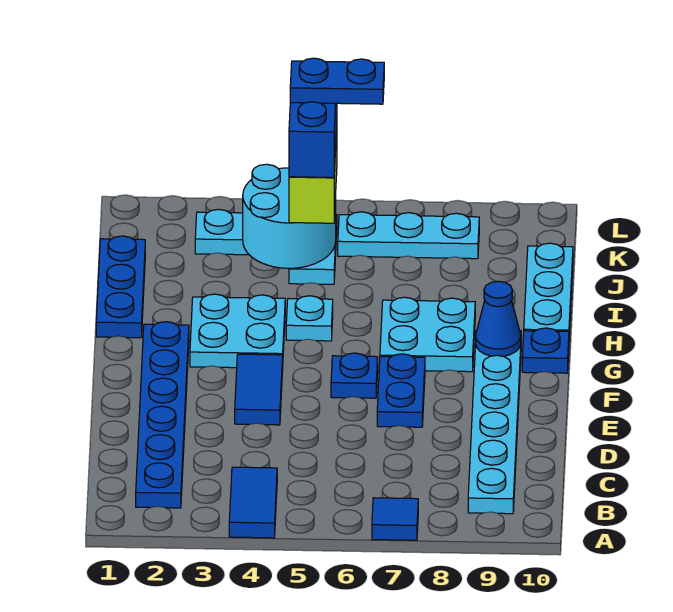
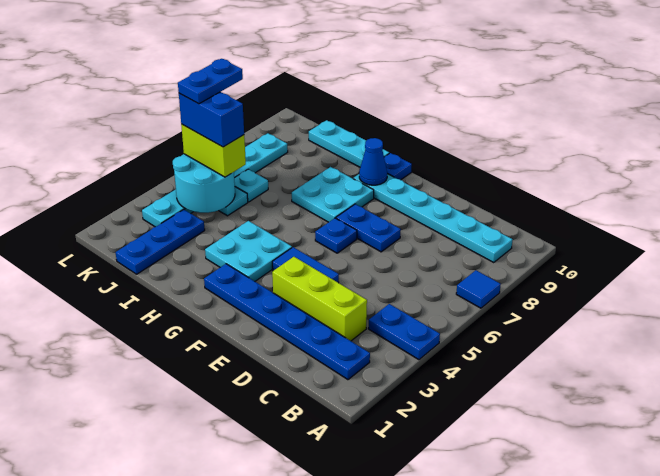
blue tile A4:B4 level 1 -> blue plate A4:B4 level 1
none -> lime brick C3:E3 level 1
blue plate H1:J1 level 1 -> blue plate J1:J3 level 1
cyan plate H5 level 1 -> cyan plate J6 level 1

